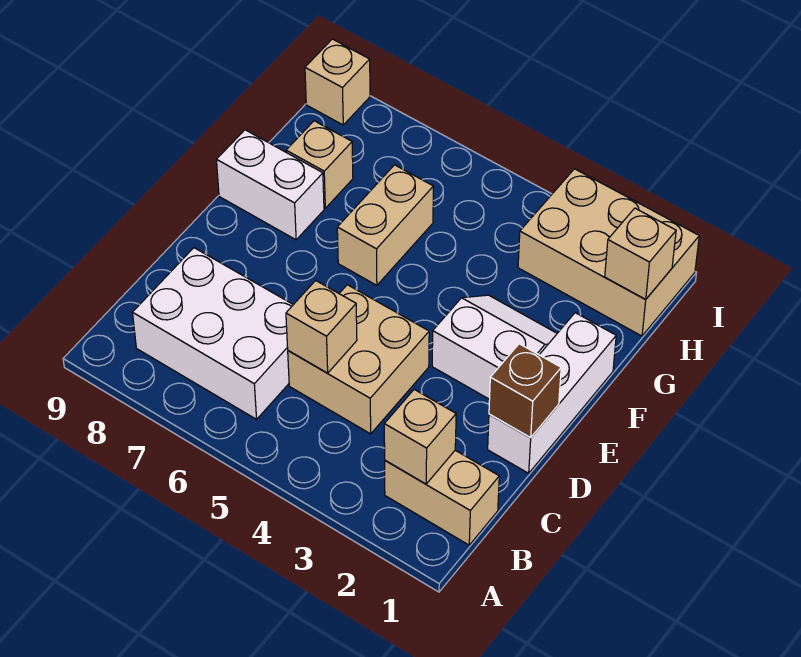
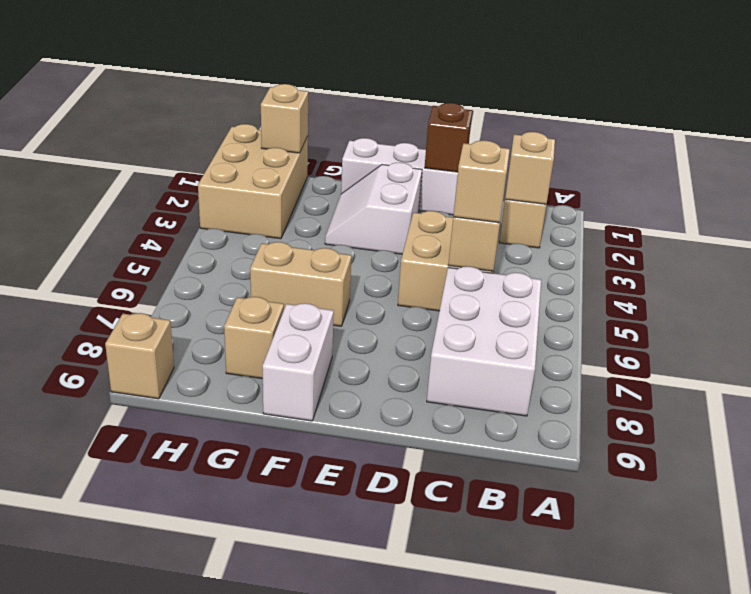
none -> tan brick C5 level 3

